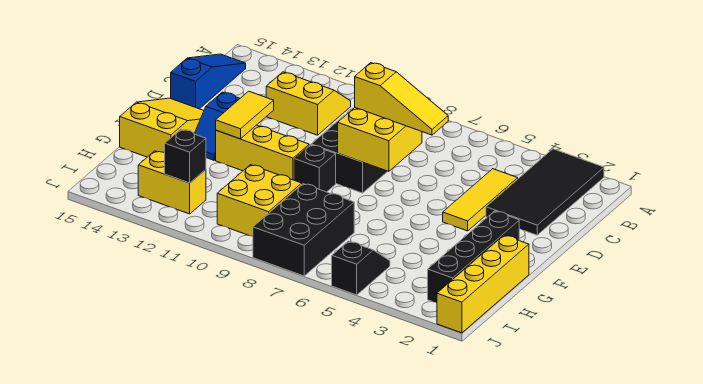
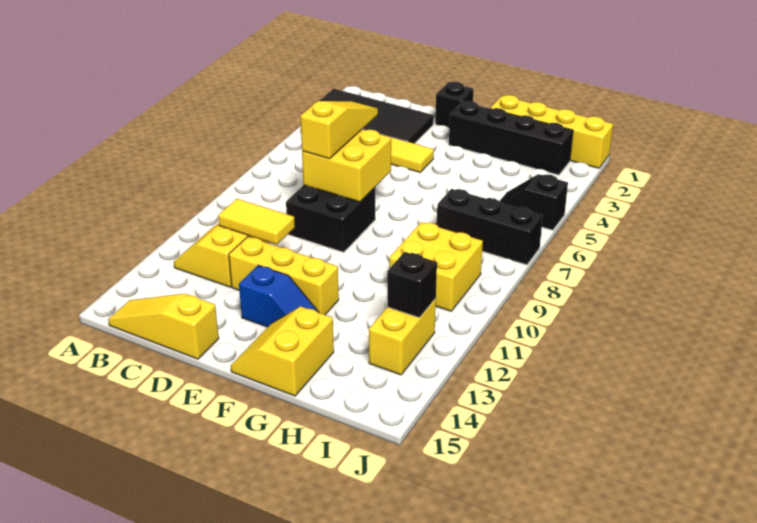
blue slope B15:D15 level 1 top D -> yellow slope B15:D15 level 1 top D
yellow tile E12:F12 level 2 -> yellow tile C11:D11 level 2
yellow slope E14:G15 level 1 top G -> yellow slope F14:G15 level 1 top G
black brick F9 level 1 -> black brick E1 level 1
yellow brick F10:F12 level 1 -> yellow brick D12:F12 level 1
black brick H7:J8 level 1 -> black brick H7:J7 level 1

